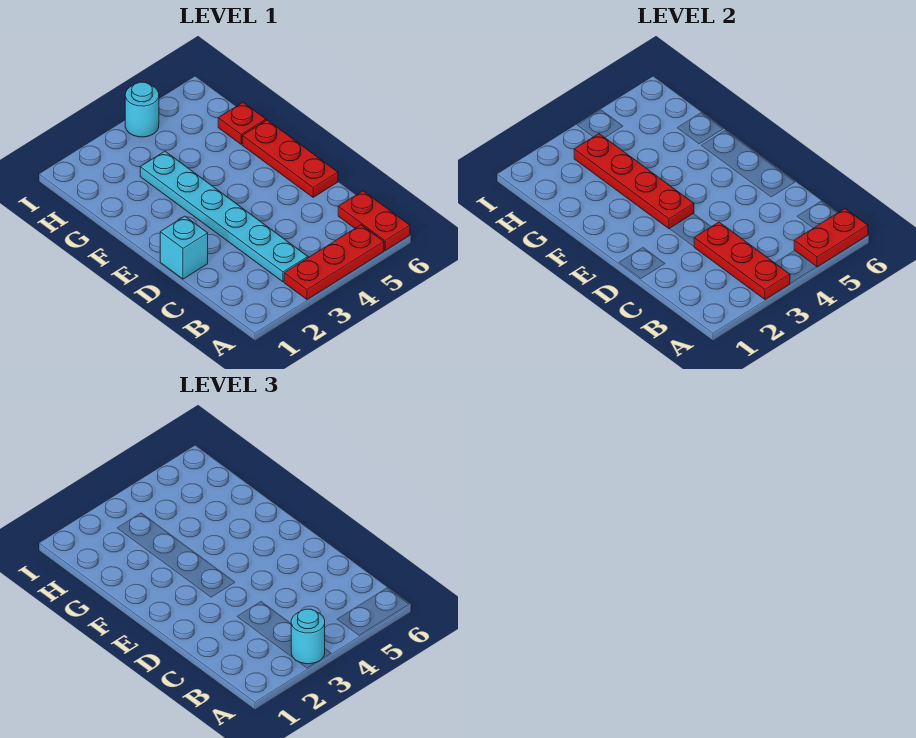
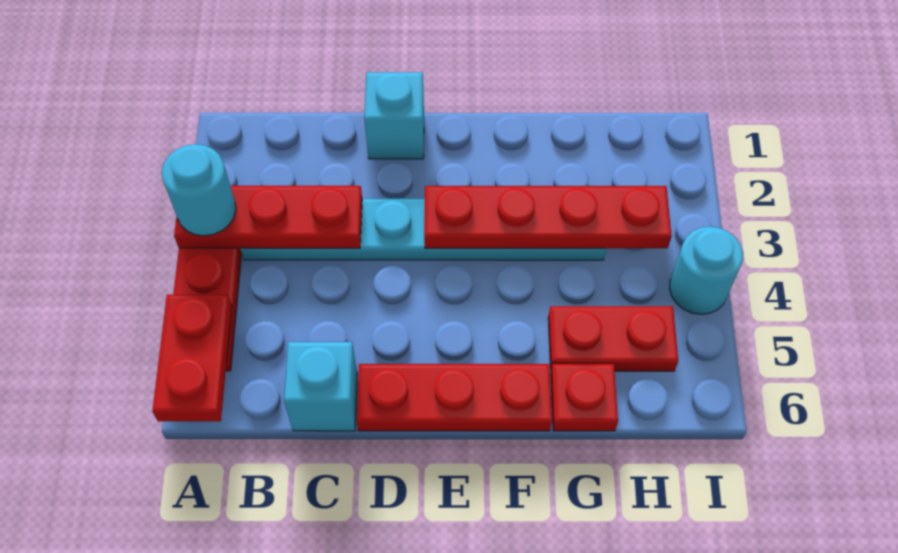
red plate A6:B6 level 1 -> red plate G5:H5 level 1
none -> cyan brick C6 level 1

